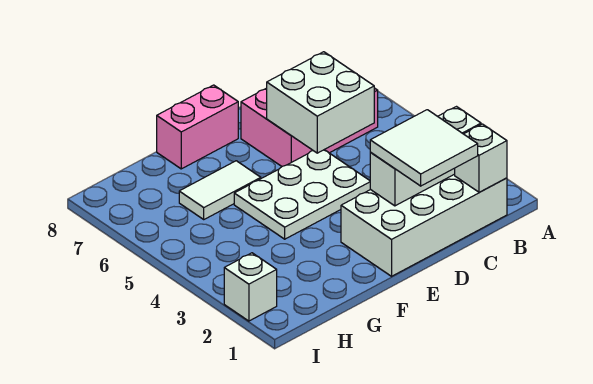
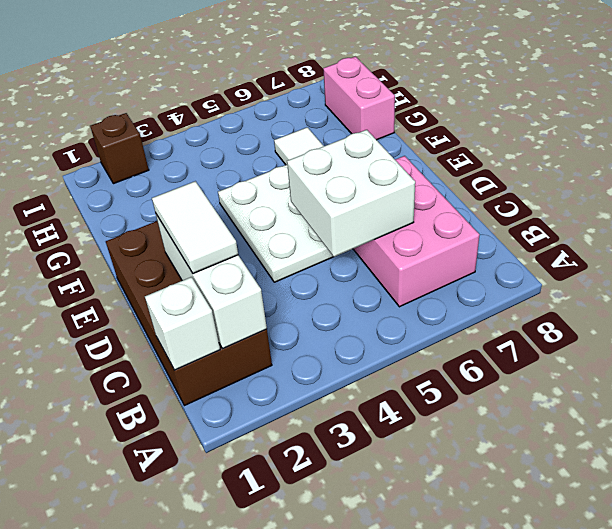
white brick B1:E2 level 1 -> brown brick B1:E2 level 1
white tile C1:D2 level 3 -> white tile C2:D2 level 3
pink brick E8:F8 level 1 -> pink brick G8:H8 level 1
white brick I2 level 1 -> brown brick I2 level 1

